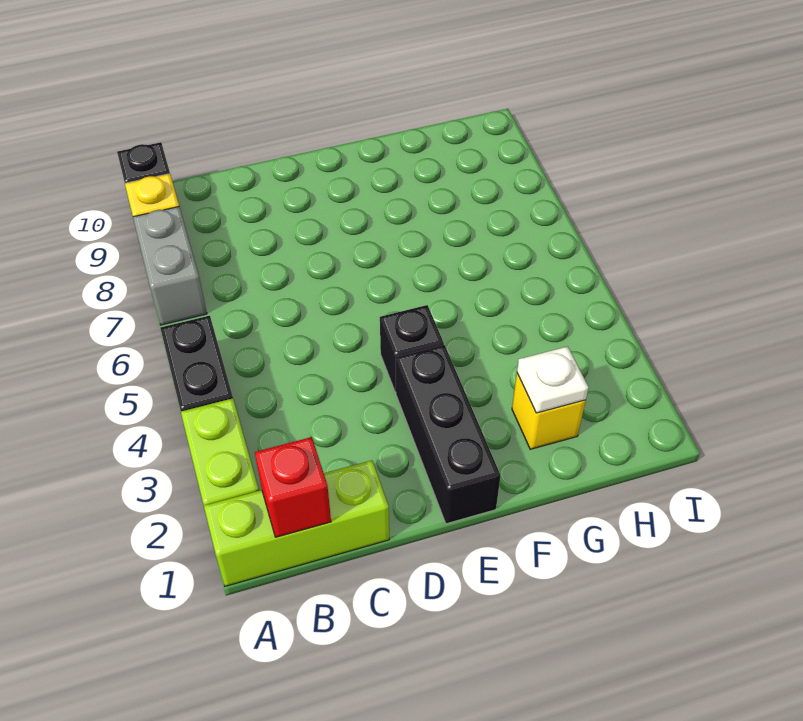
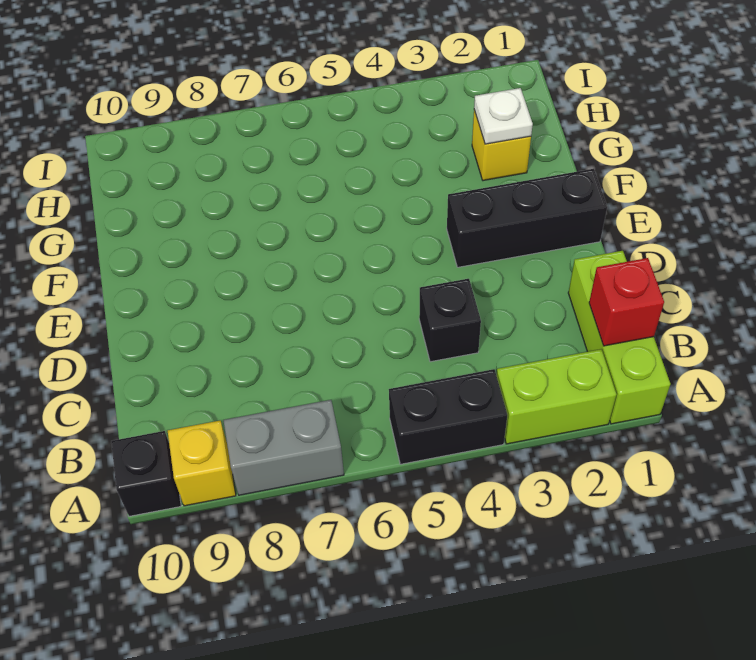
black brick E4 level 1 -> black brick C4 level 1

